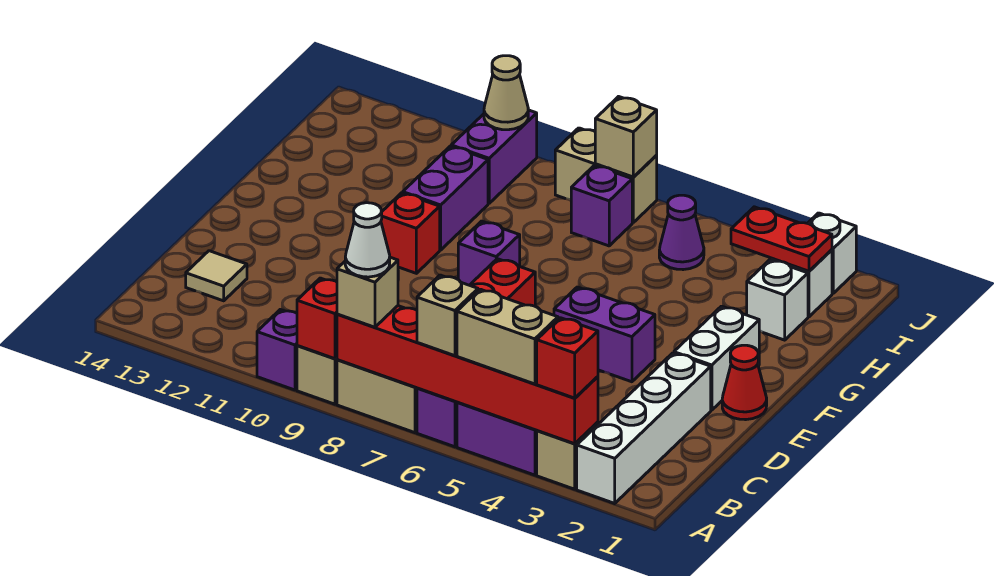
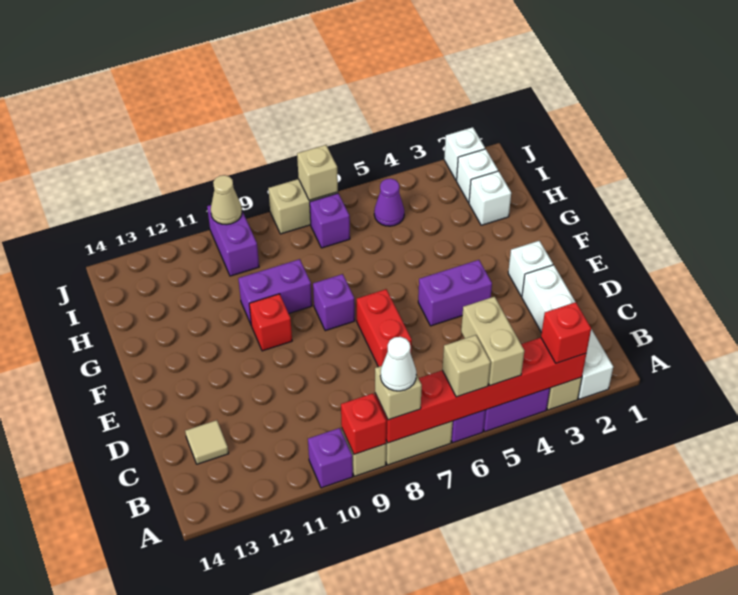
tan brick A4:A5 level 3 -> tan brick A5:B5 level 3
red cone E1 level 1 -> none
white brick E2:F2 level 1 -> white brick E2 level 1
purple brick G10:H10 level 1 -> purple brick G9:G10 level 1
red plate I2:I3 level 2 -> none

